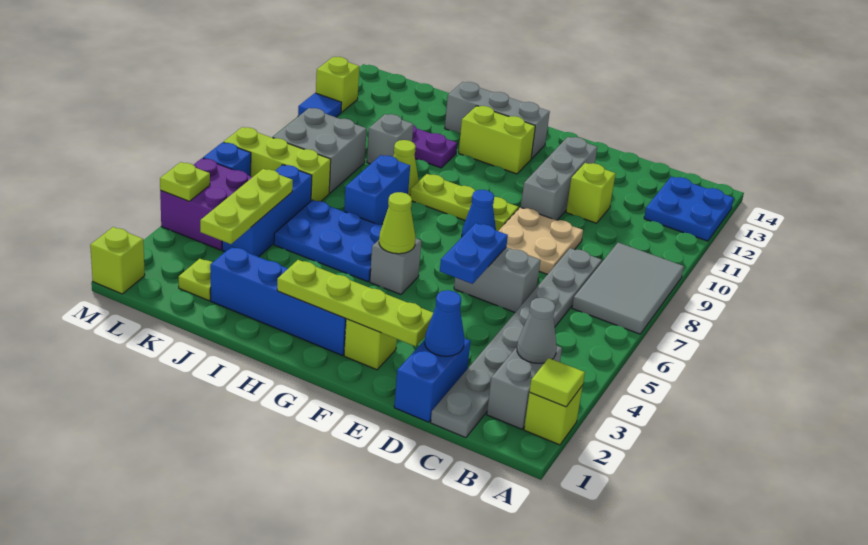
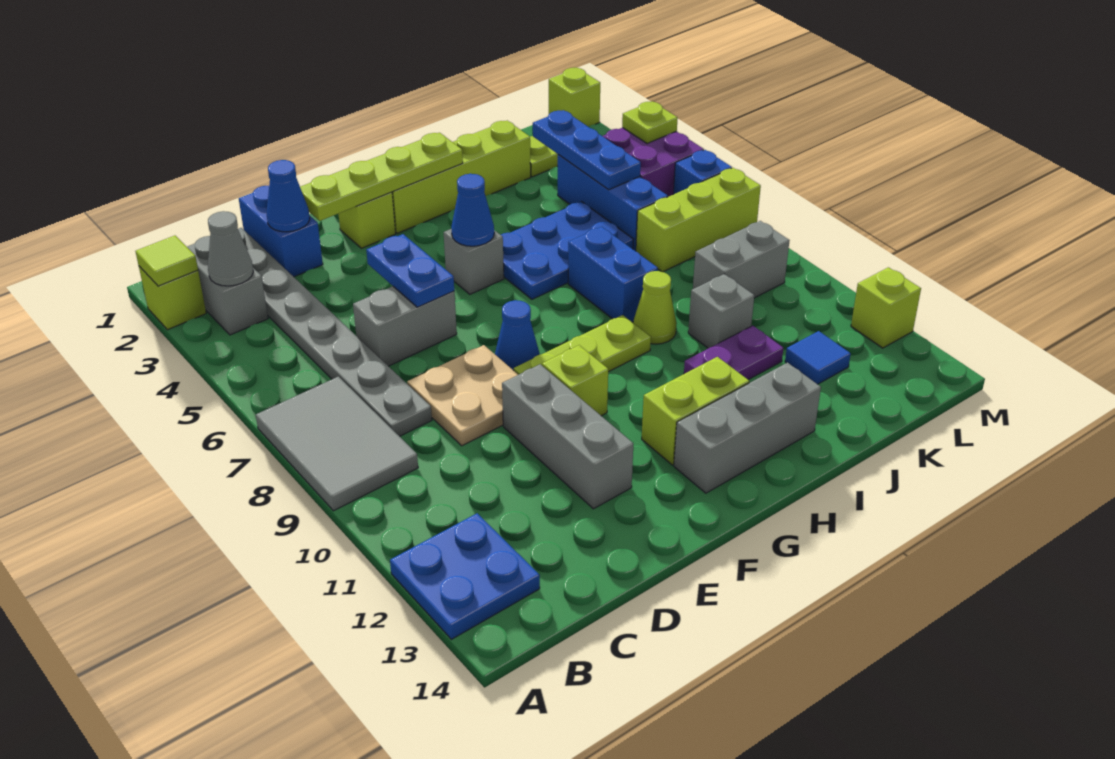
lime brick D11 level 1 -> lime brick F10 level 1
blue brick G2:J2 level 1 -> lime brick G2:J2 level 1
lime cone G5 level 2 -> blue cone G5 level 2
lime plate K3:K5 level 2 -> blue plate K3:K5 level 2
grey brick K8:L9 level 1 -> grey brick K9:L9 level 1
blue tile M11 level 1 -> blue tile K12 level 1

